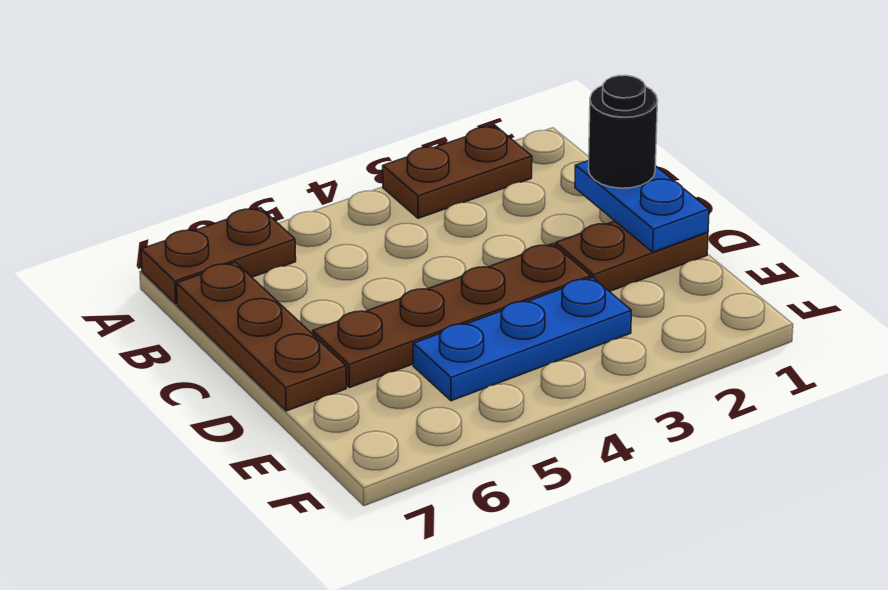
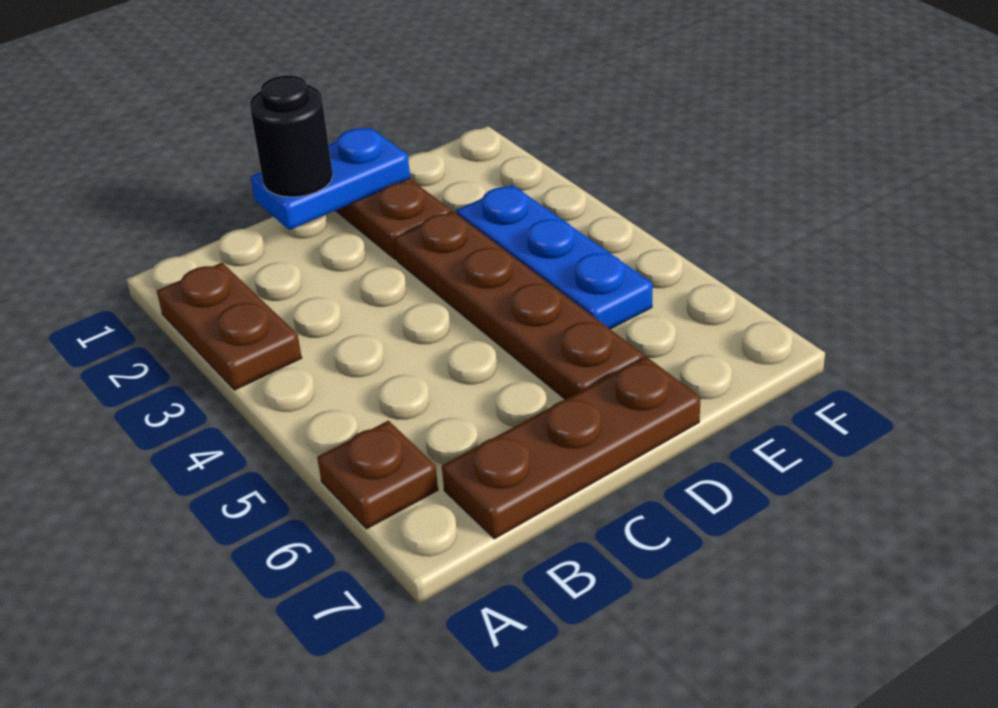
brown plate A6:A7 level 1 -> brown plate A6 level 1

